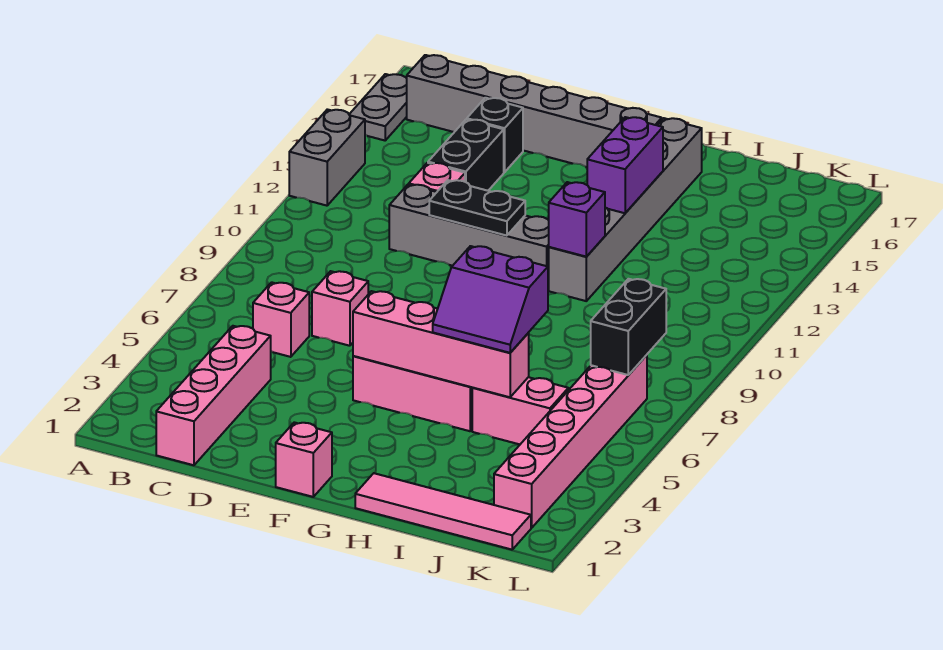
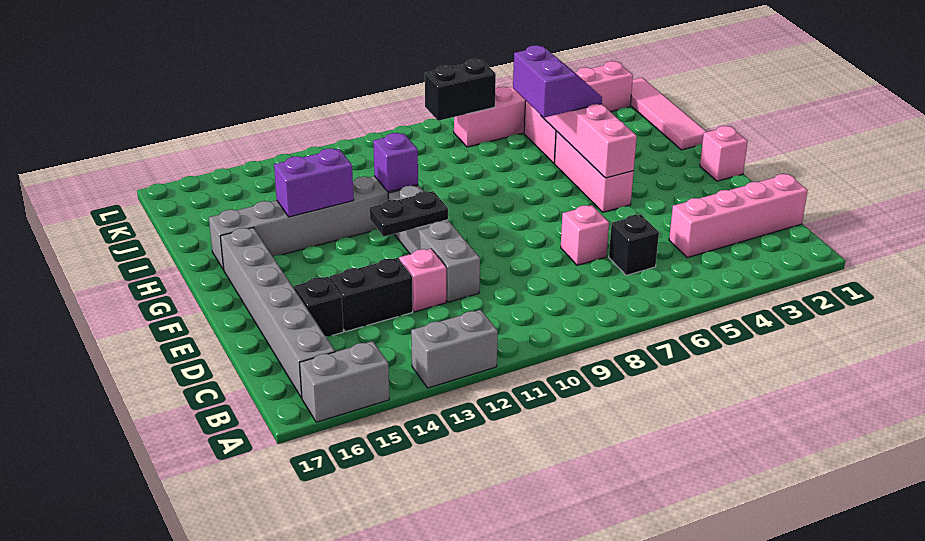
grey plate A15:A16 level 1 -> grey brick A15:A16 level 1
pink brick C6 level 1 -> black brick C6 level 1
black plate E11:F11 level 2 -> black plate F11:F12 level 2

